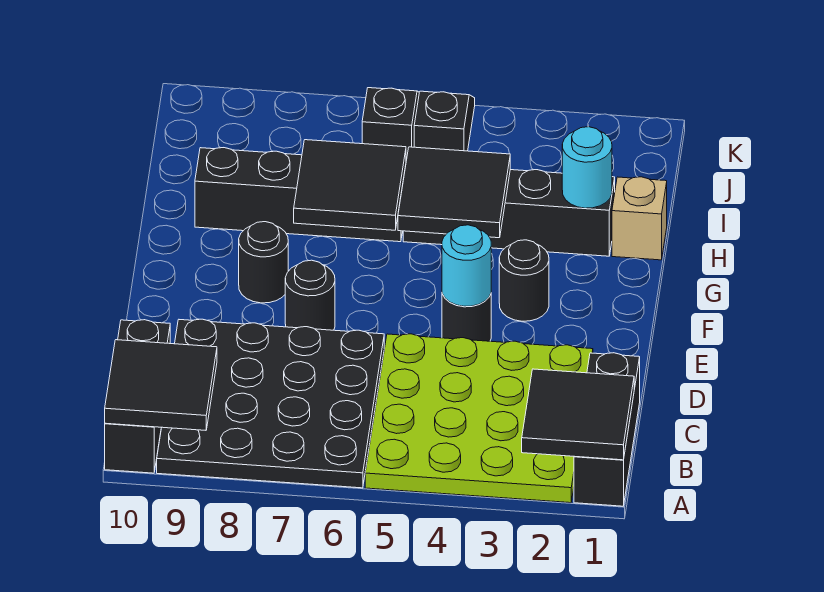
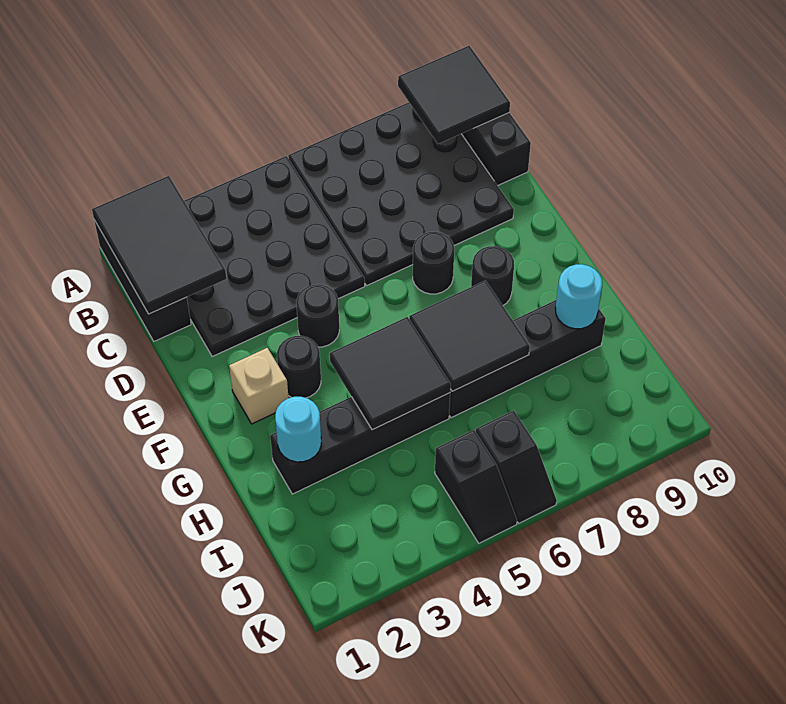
black tile A1:B2 level 2 -> black tile A1:C2 level 2
lime plate A2:D5 level 1 -> black plate A2:D5 level 1
cyan round brick E4 level 2 -> cyan round brick H9 level 2
tan brick H1 level 1 -> tan brick F2 level 1

